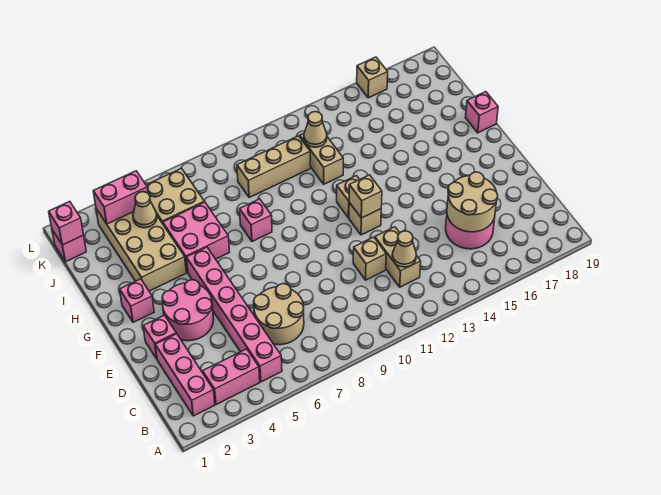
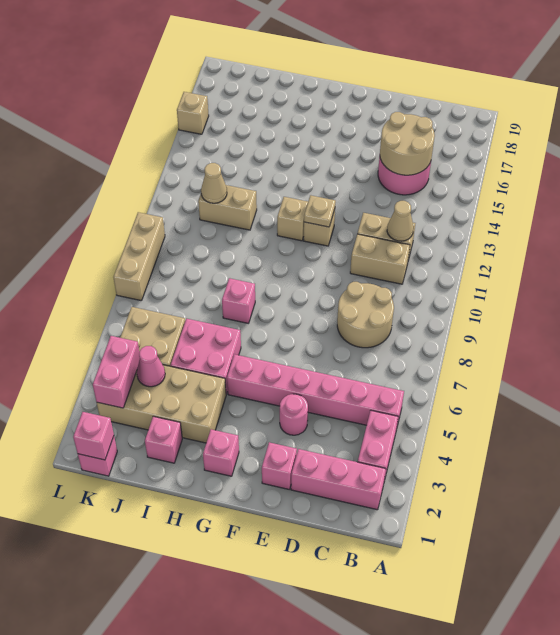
tan round brick C6:D7 level 1 -> tan round brick C8:D9 level 1
tan brick D11 level 1 -> tan brick C11:D11 level 1
pink round brick E3:F4 level 1 -> pink round brick E4 level 1
tan brick F12 level 2 -> tan plate F12 level 2
pink brick H19 level 1 -> pink brick I2 level 1
tan cone J4 level 2 -> pink cone J4 level 2
tan brick J9:J11 level 1 -> tan brick L8:L10 level 1

